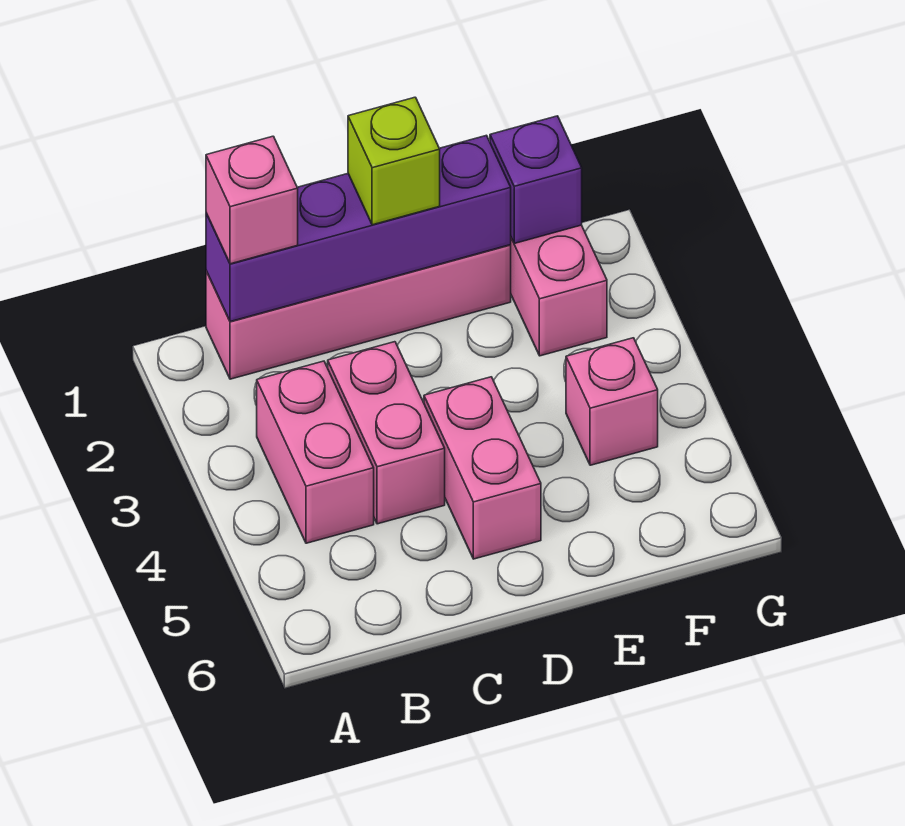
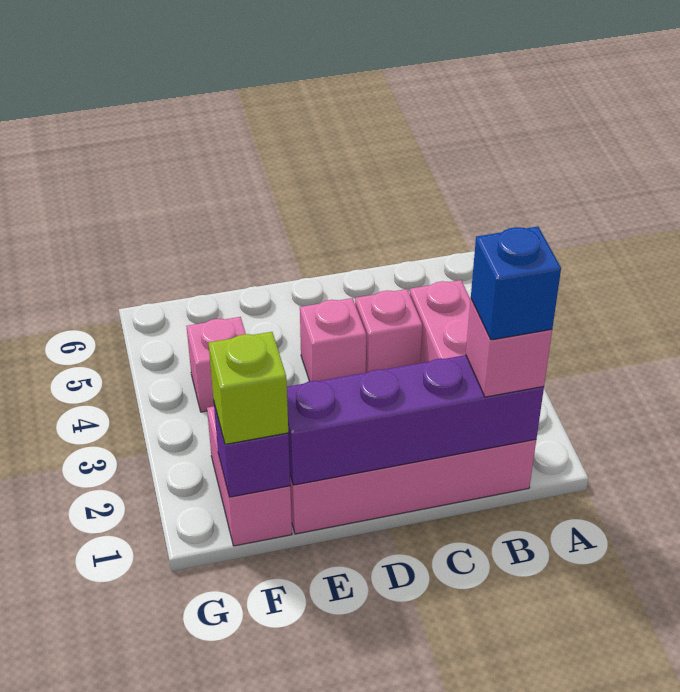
none -> blue brick B1 level 4
pink brick C3:C4 level 1 -> pink brick C4 level 1
lime brick D1 level 3 -> lime brick F1 level 3
pink brick D4:D5 level 1 -> pink brick D4 level 1

